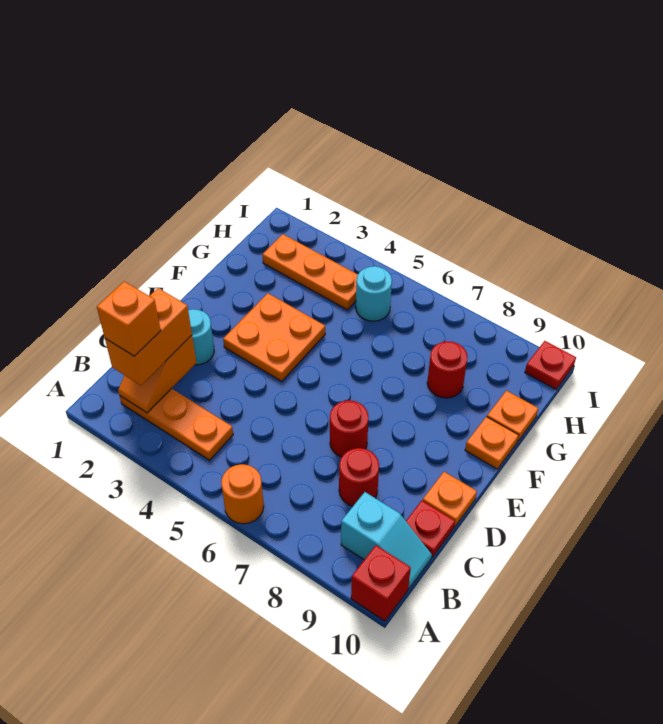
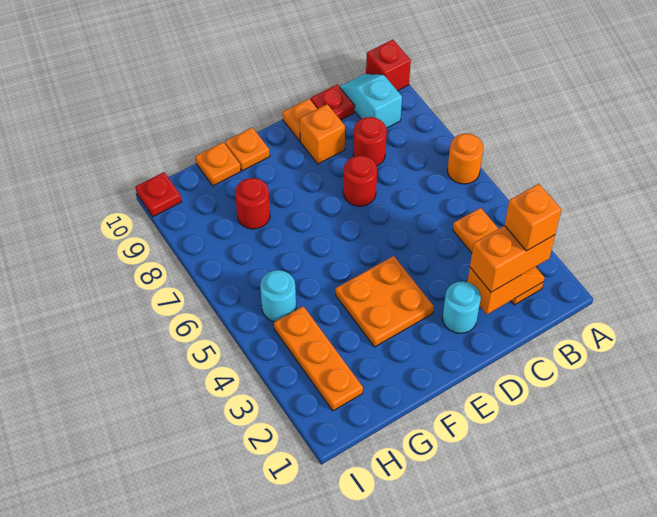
none -> orange brick D9 level 1

